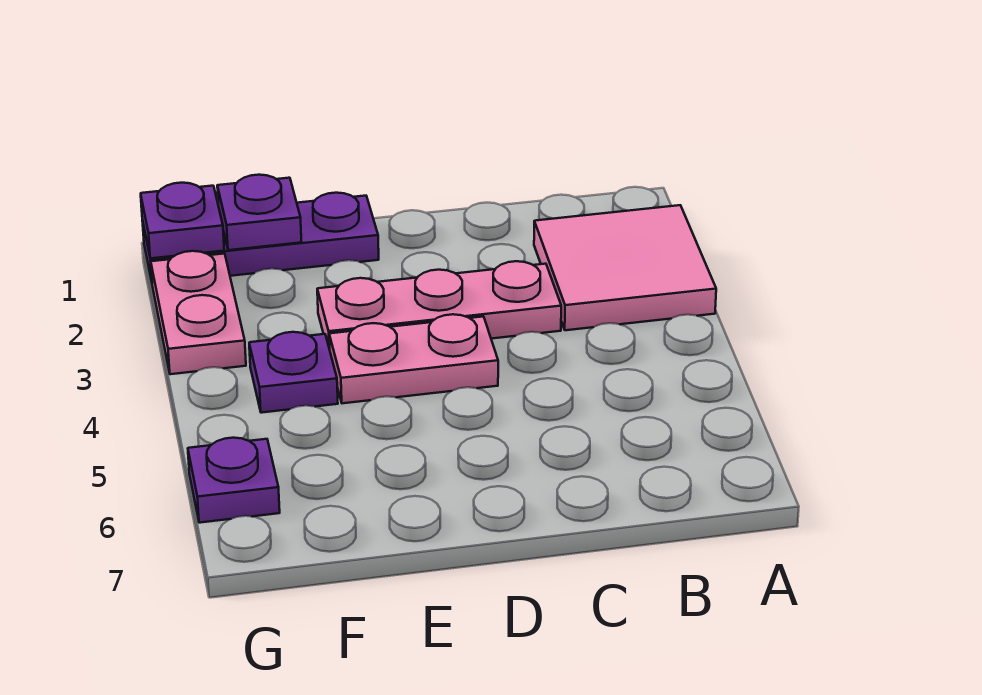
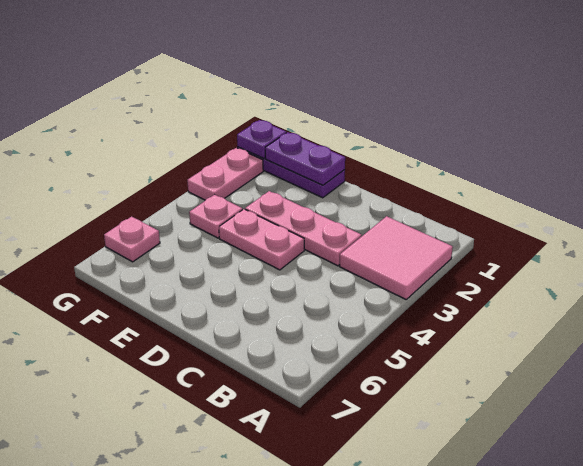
purple plate F1 level 2 -> purple plate E1:F1 level 2
purple plate F4 level 1 -> pink plate F4 level 1
purple plate G6 level 1 -> pink plate G6 level 1

